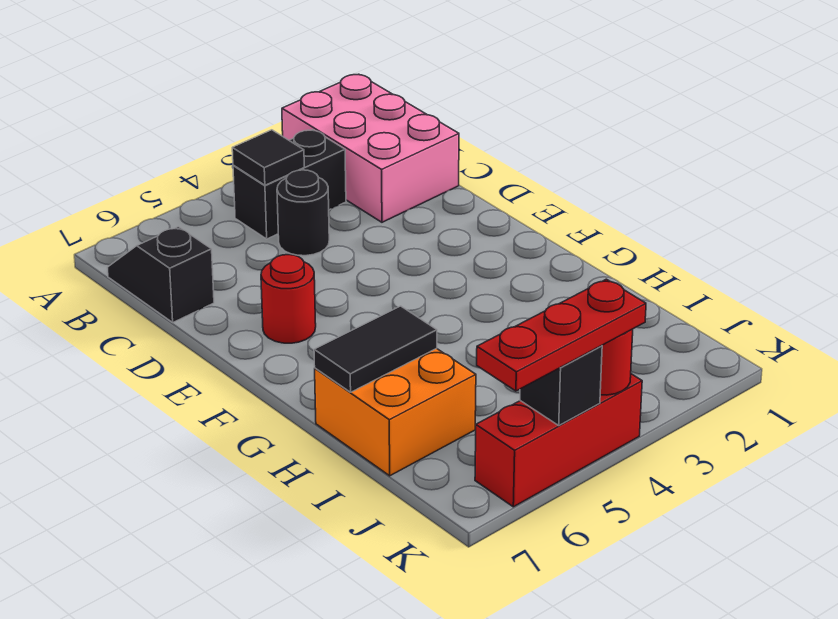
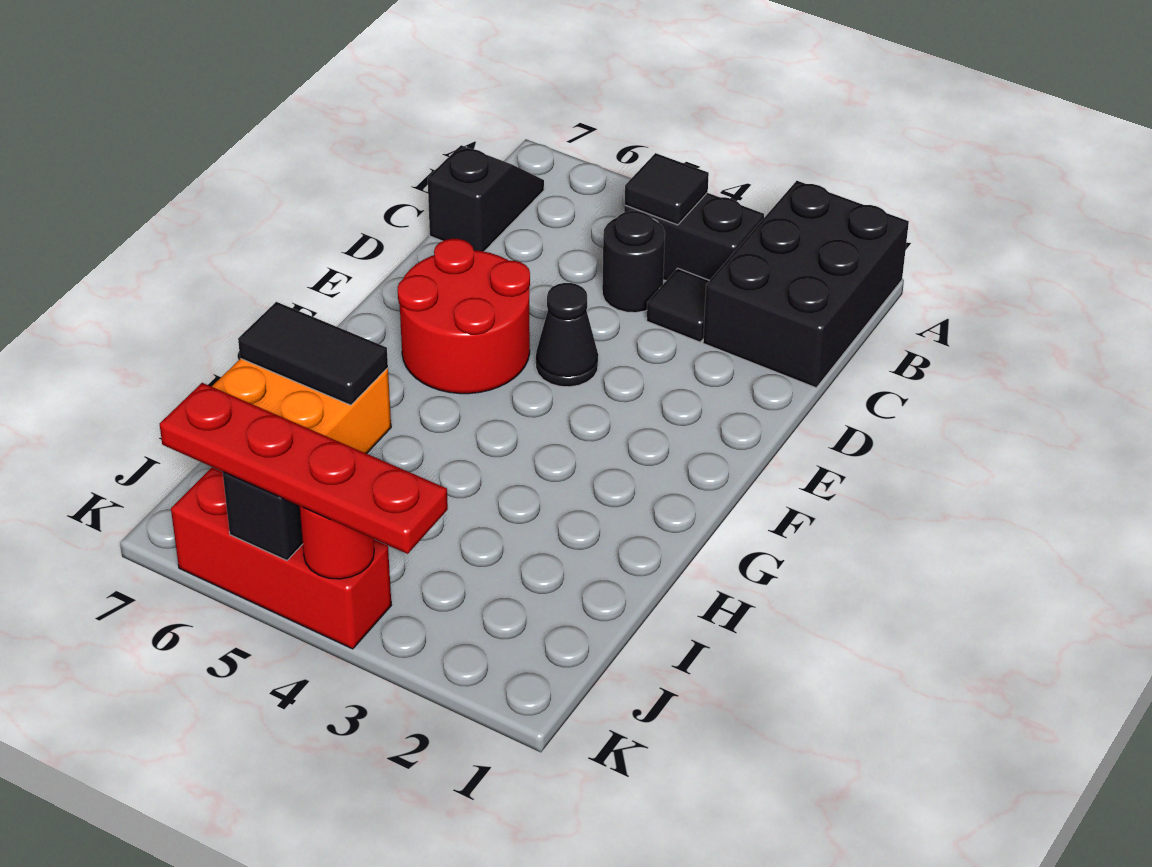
pink brick A1:C2 level 1 -> black brick A1:C2 level 1
none -> black tile C3 level 1
none -> black cone E4 level 1
red round brick E6 level 1 -> red round brick E5:F6 level 1
red plate K4:K6 level 3 -> red plate K3:K6 level 3

